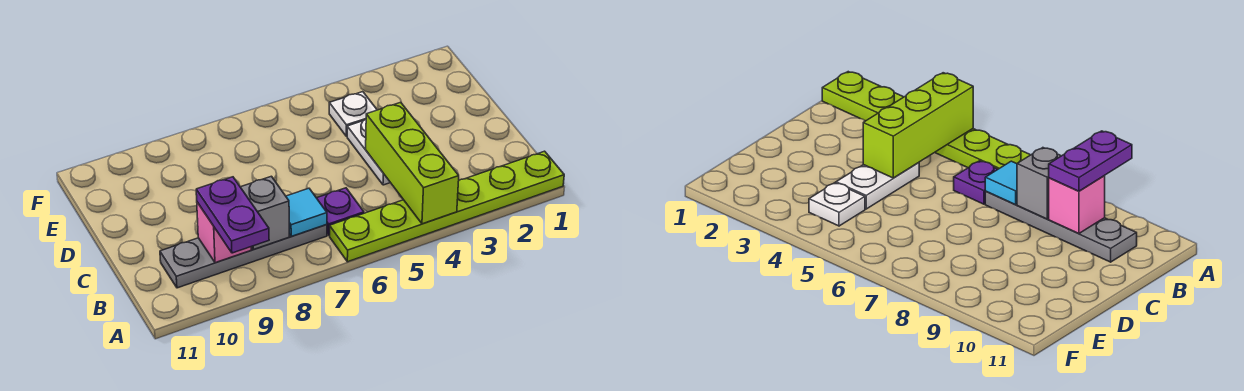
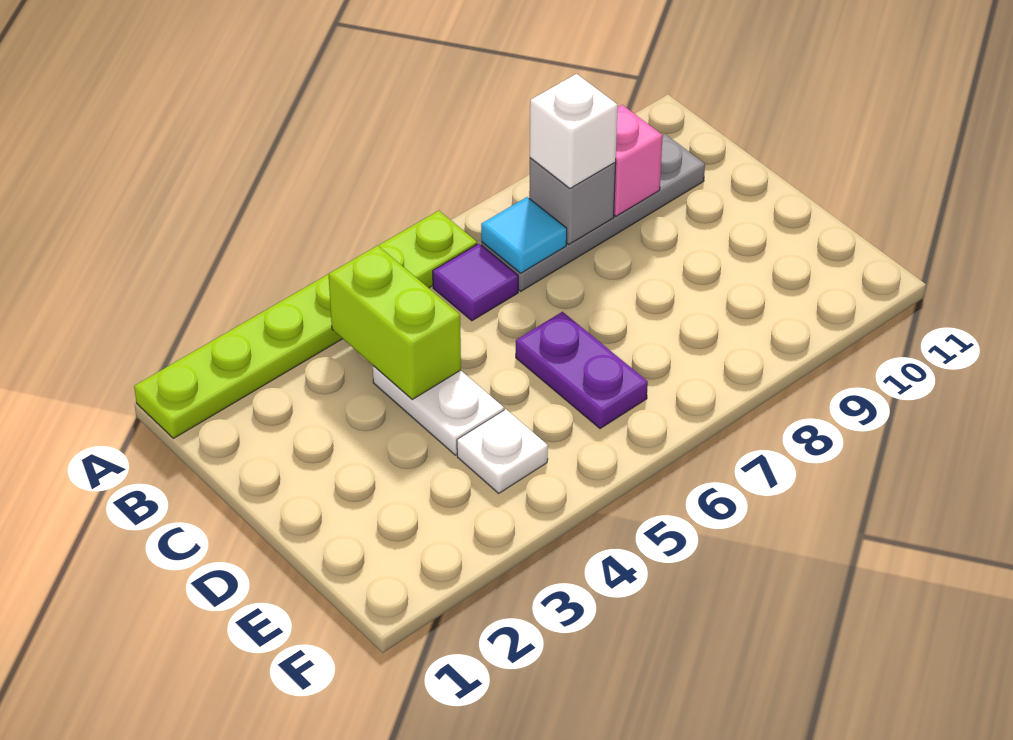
lime brick A4:C4 level 2 -> lime brick B4:C4 level 2
purple plate A9:B9 level 3 -> purple plate D6:E6 level 1
purple plate B6 level 1 -> purple tile B6 level 1
none -> white brick B8 level 3

